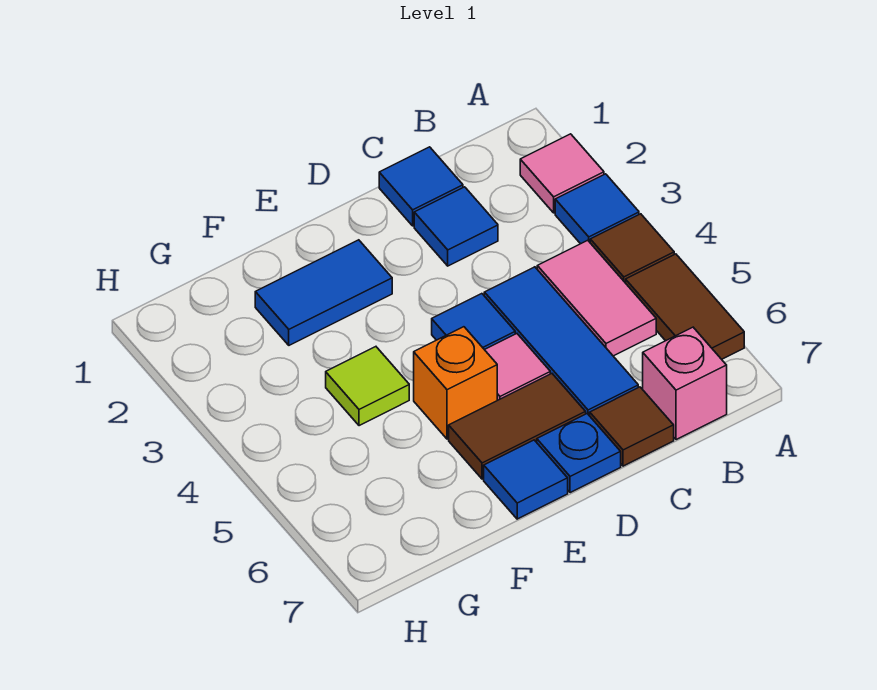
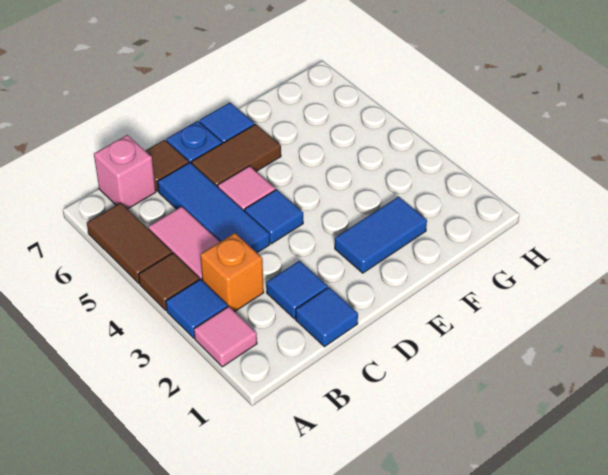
orange brick E5 level 1 -> orange brick B3 level 1
lime tile F4 level 1 -> none

